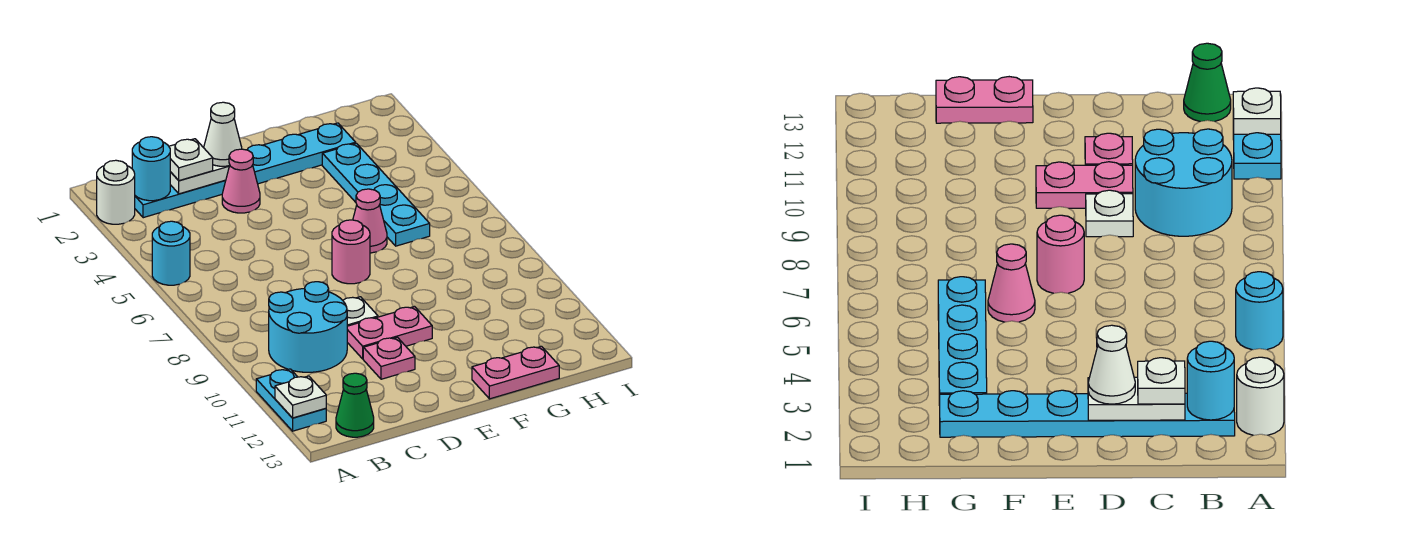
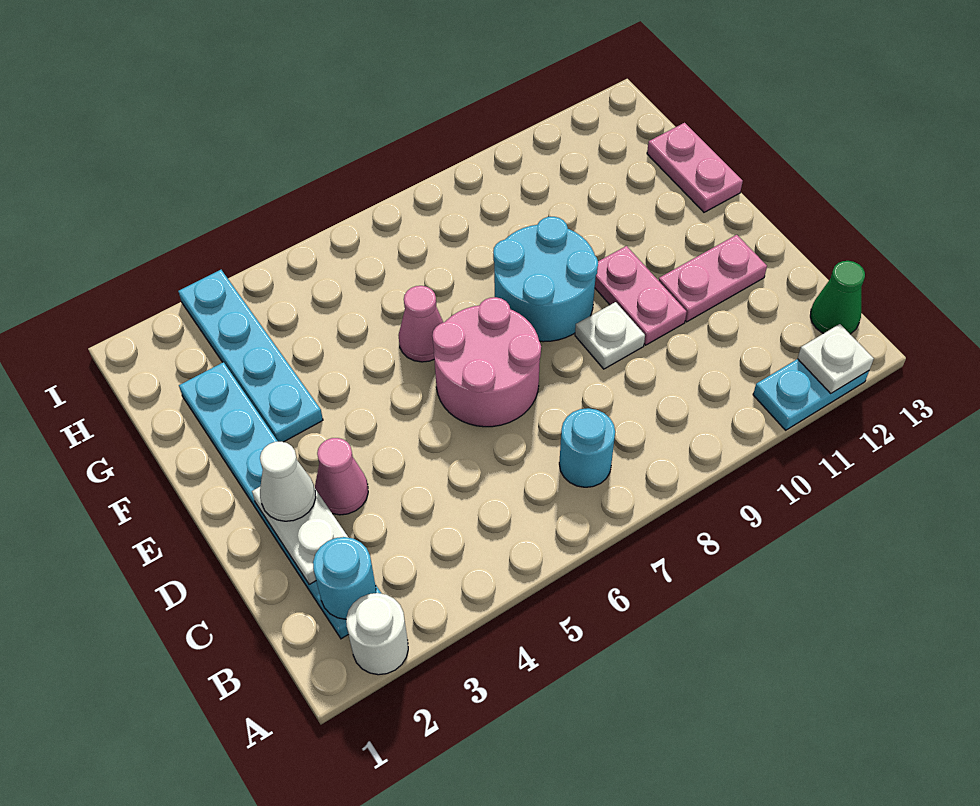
cyan round brick A5 level 1 -> cyan round brick B7 level 1
cyan round brick B9:C10 level 1 -> cyan round brick E8:F9 level 1
white plate C2 level 3 -> none
pink plate D11 level 1 -> pink plate D11:D12 level 1
pink round brick E7 level 1 -> pink round brick D6:E7 level 1
cyan plate G3:G6 level 1 -> cyan plate F3:I3 level 1

